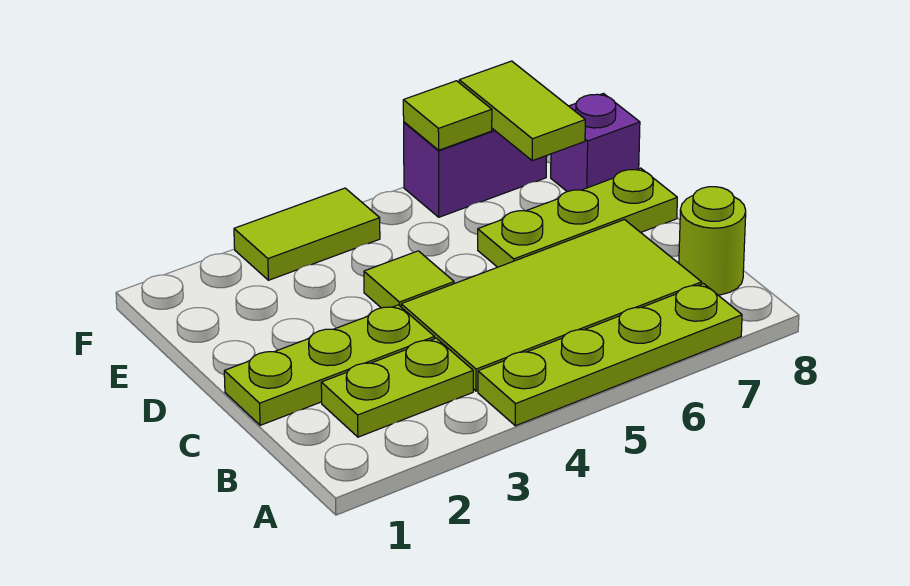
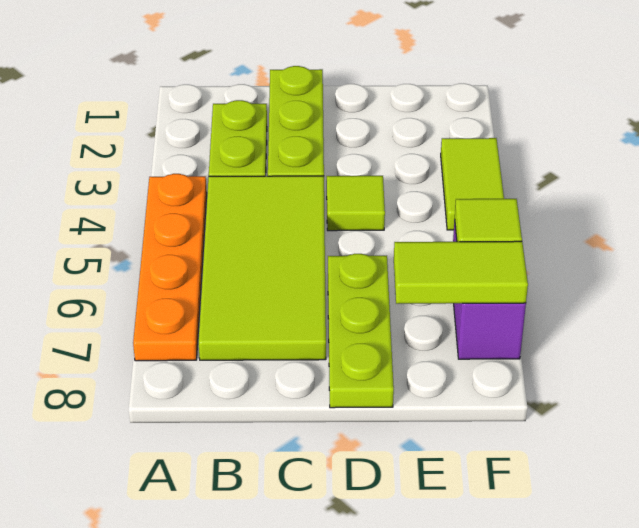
lime plate A4:A7 level 1 -> orange plate A4:A7 level 1
lime round brick B8 level 1 -> none
purple brick E8 level 1 -> none

